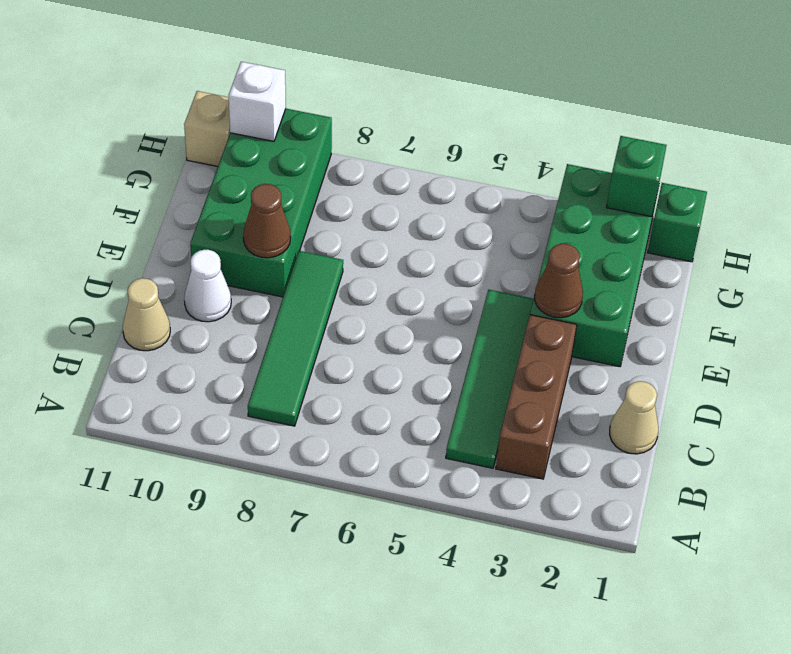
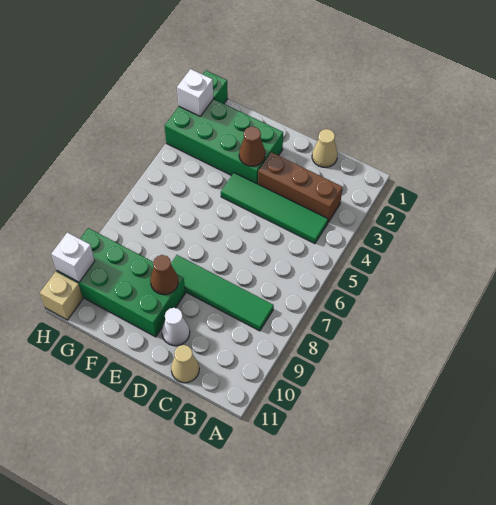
green brick H2 level 2 -> white brick H2 level 2

